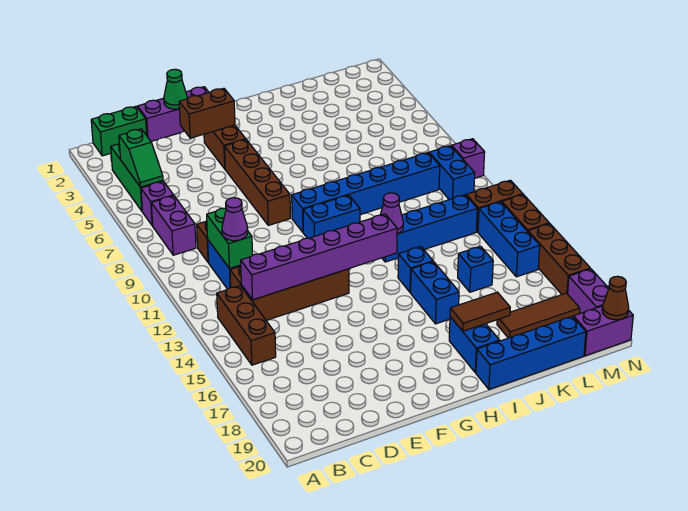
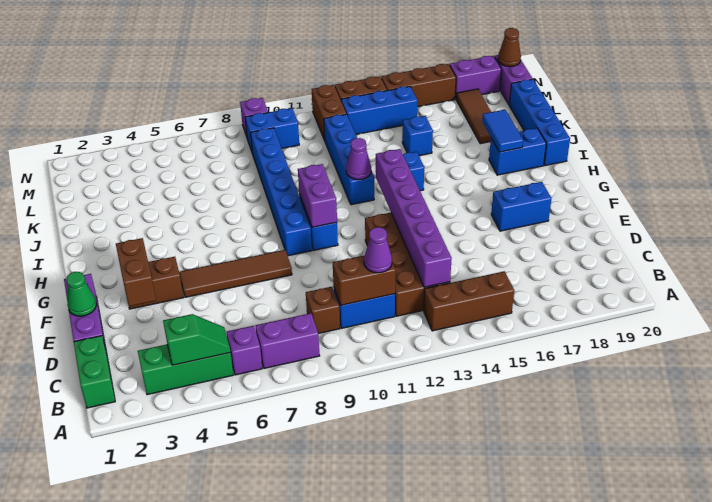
green brick C10:C11 level 2 -> brown brick C10:C11 level 2
brown brick F5:F8 level 1 -> brown tile F5:F8 level 1
none -> purple brick G10:H10 level 2
blue brick I15:I16 level 1 -> blue brick F17:F18 level 1
brown tile I18:J18 level 2 -> blue tile I18:J18 level 2

